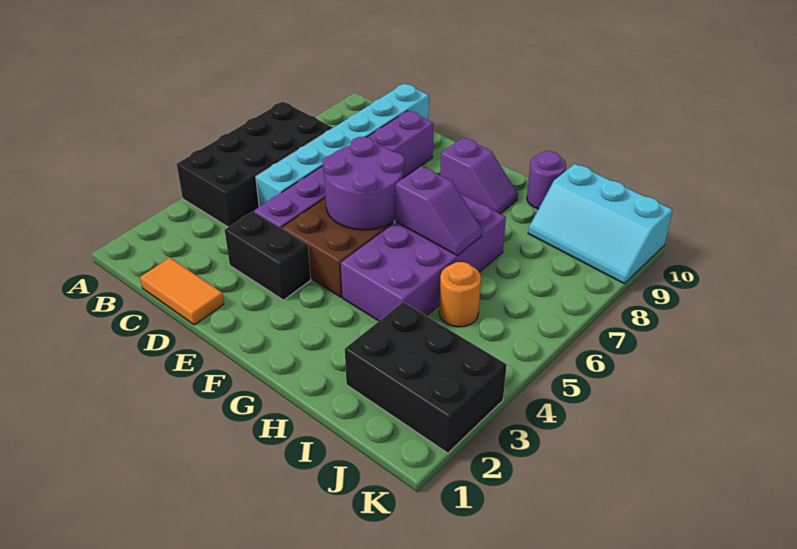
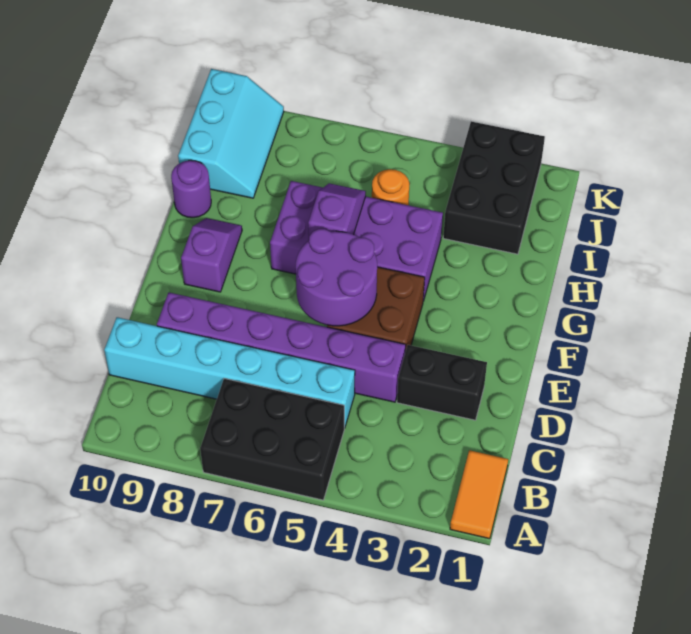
black brick A4:B7 level 1 -> black brick A5:B7 level 1
orange tile C1:D1 level 1 -> orange tile A1:B1 level 1
black brick D3:E3 level 1 -> black brick D2:D3 level 1

